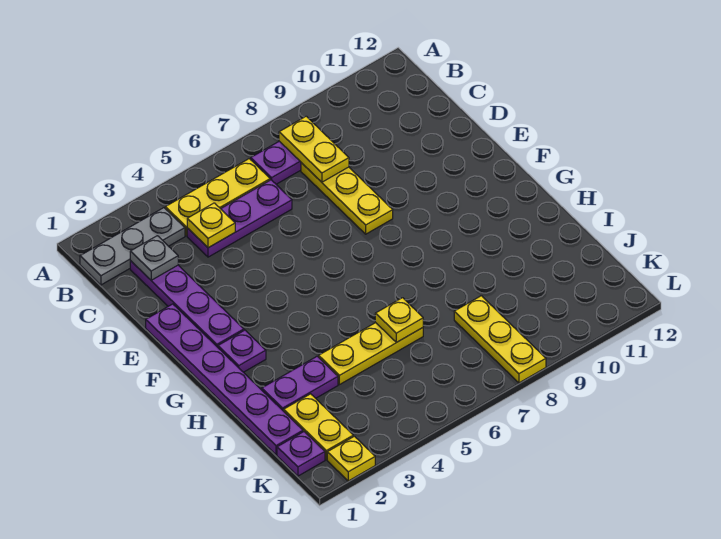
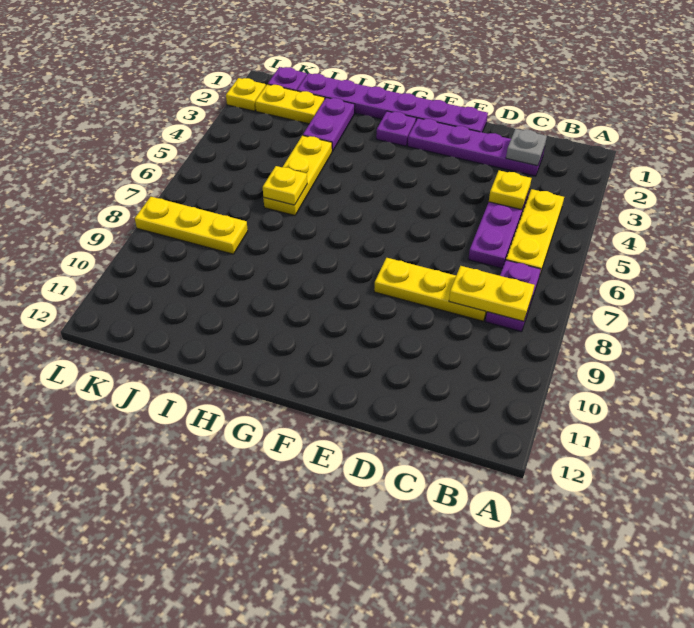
grey plate B1:B3 level 1 -> none

